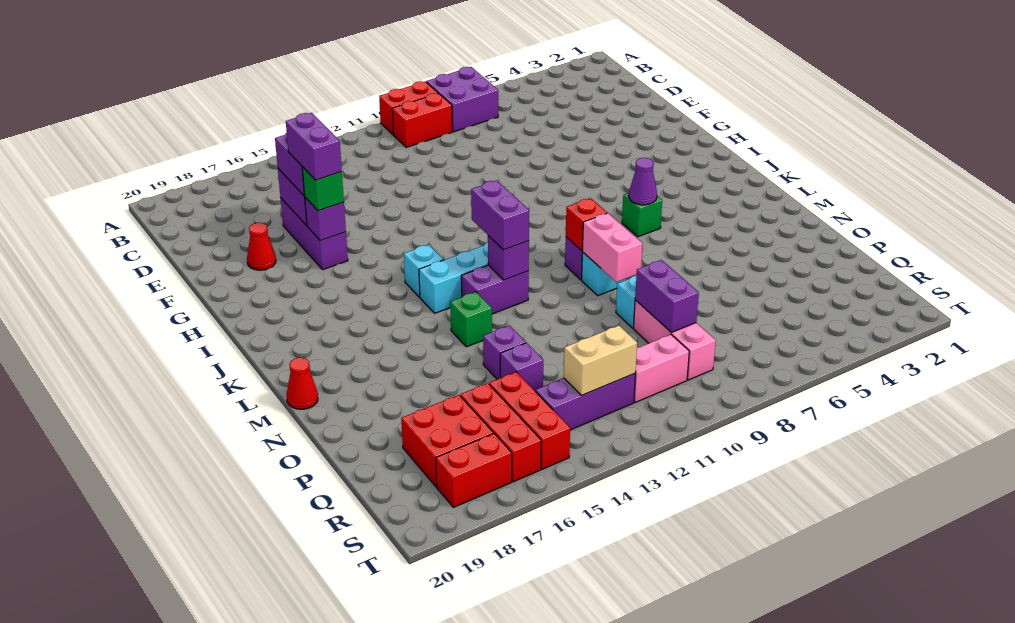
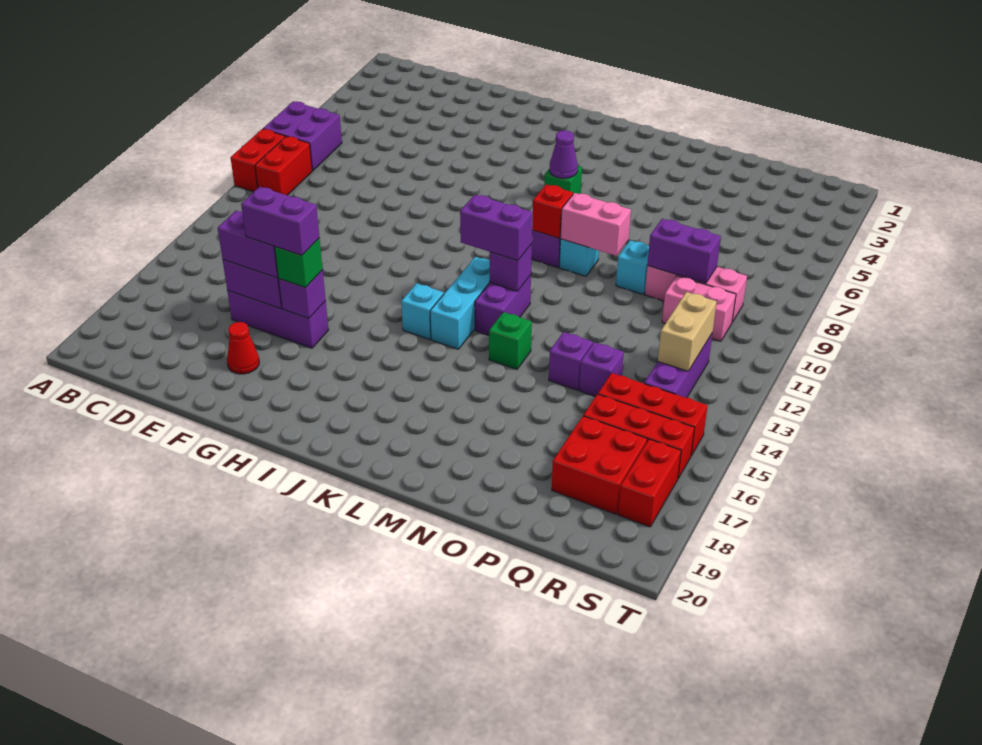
red cone M20 level 1 -> none
pink brick R10:R11 level 1 -> pink brick Q10:R10 level 1

